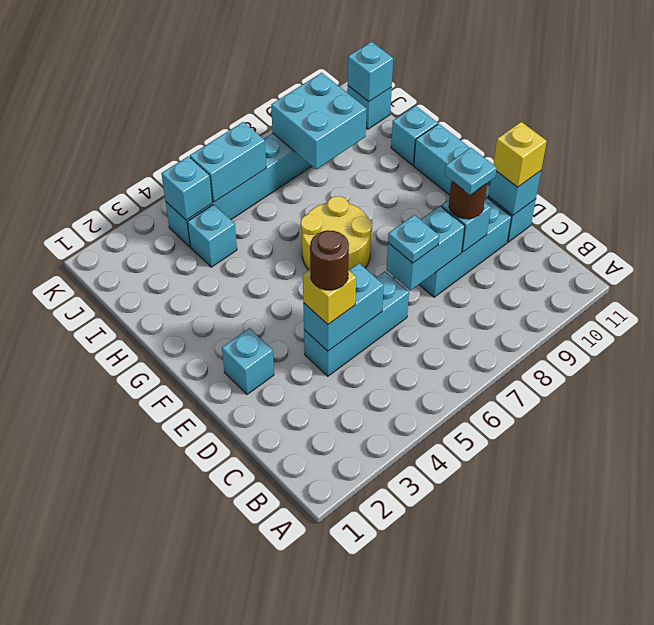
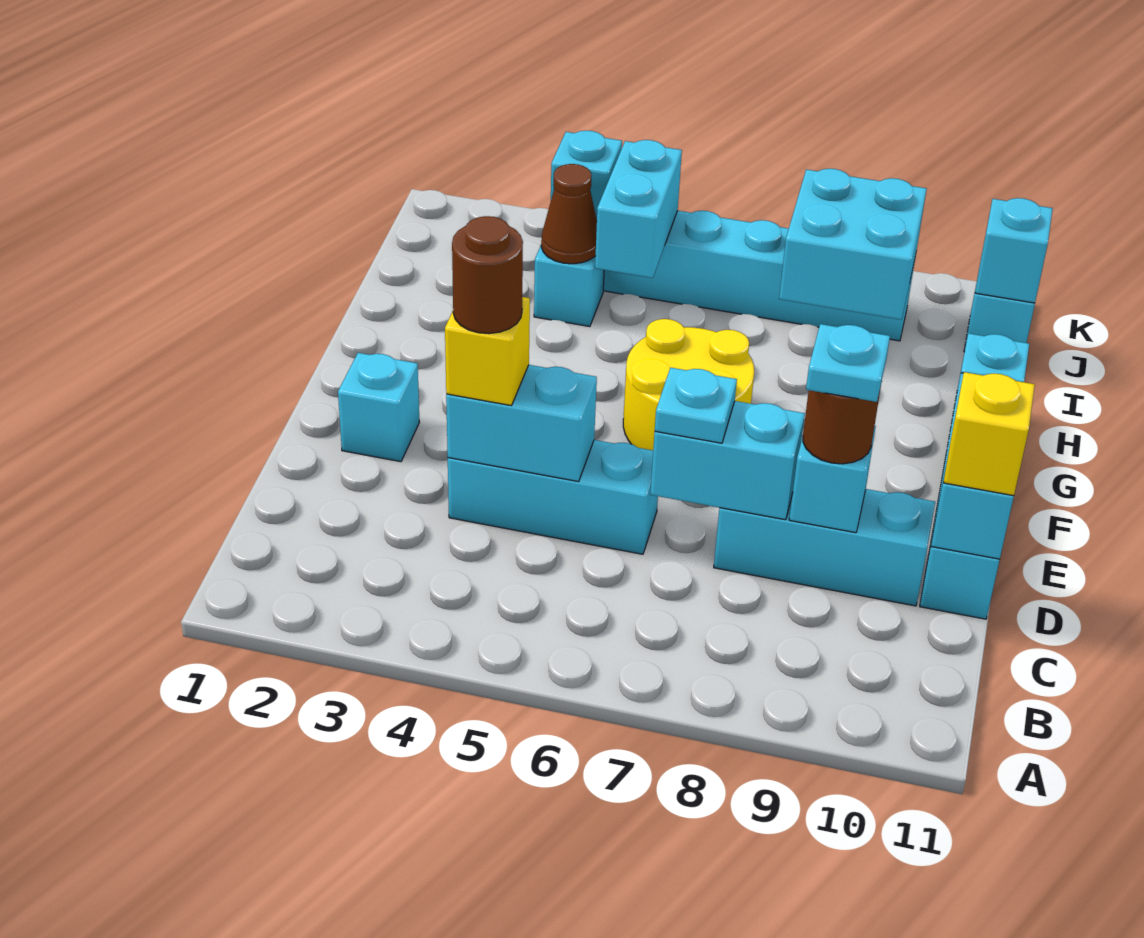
none -> brown cone I4 level 2
cyan brick J5:J6 level 2 -> cyan brick I5:J5 level 2

